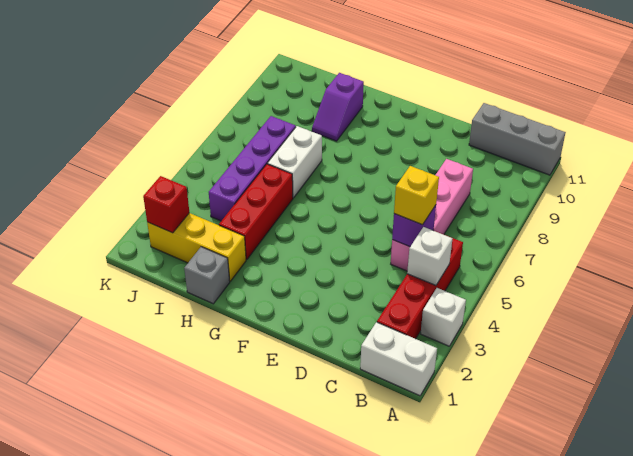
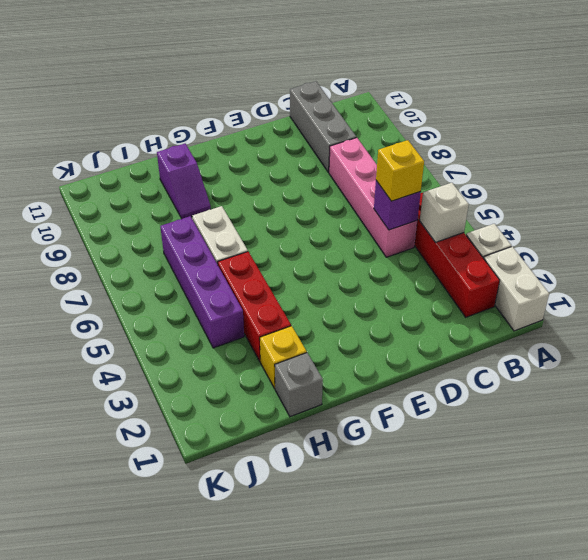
white brick A1:B1 level 1 -> white brick A1:A2 level 1
grey brick A11:C11 level 1 -> grey brick C9:C11 level 1
yellow brick H2:J2 level 1 -> yellow brick H2 level 1
red brick J2 level 2 -> none

